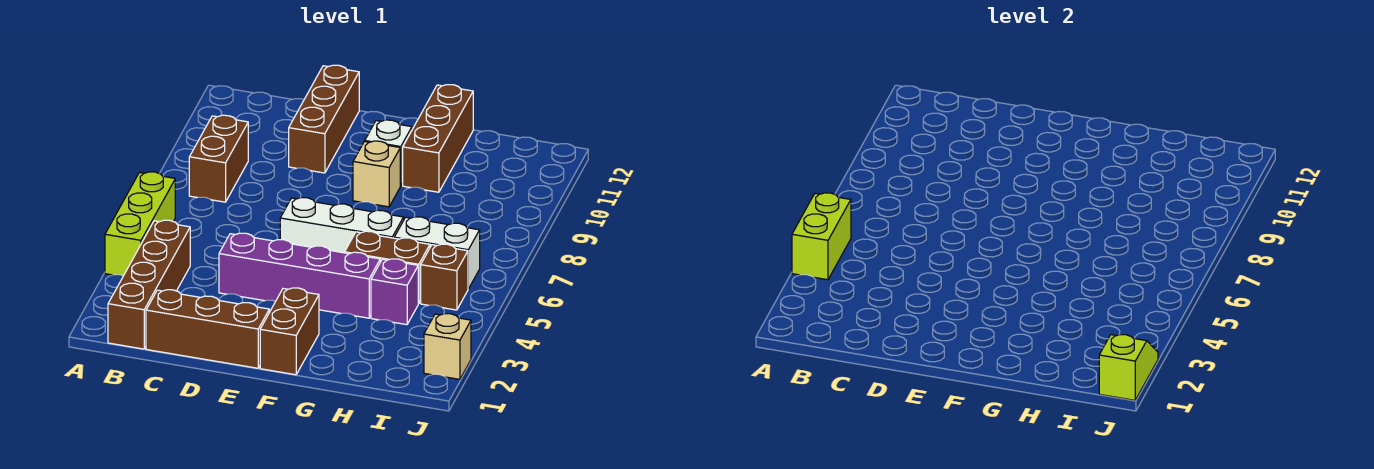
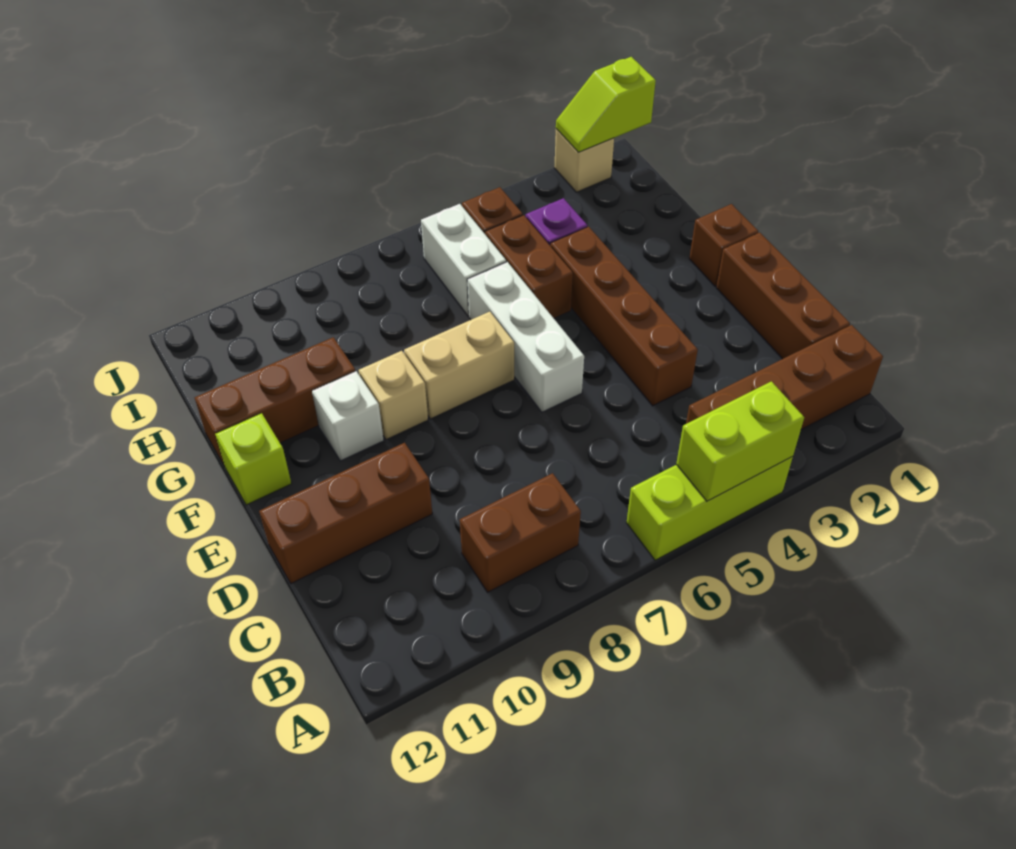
purple brick D4:G4 level 1 -> brown brick D4:G4 level 1
brown brick F1:F2 level 1 -> brown brick F1 level 1
none -> tan brick F7:F8 level 1
none -> lime brick F12 level 1

